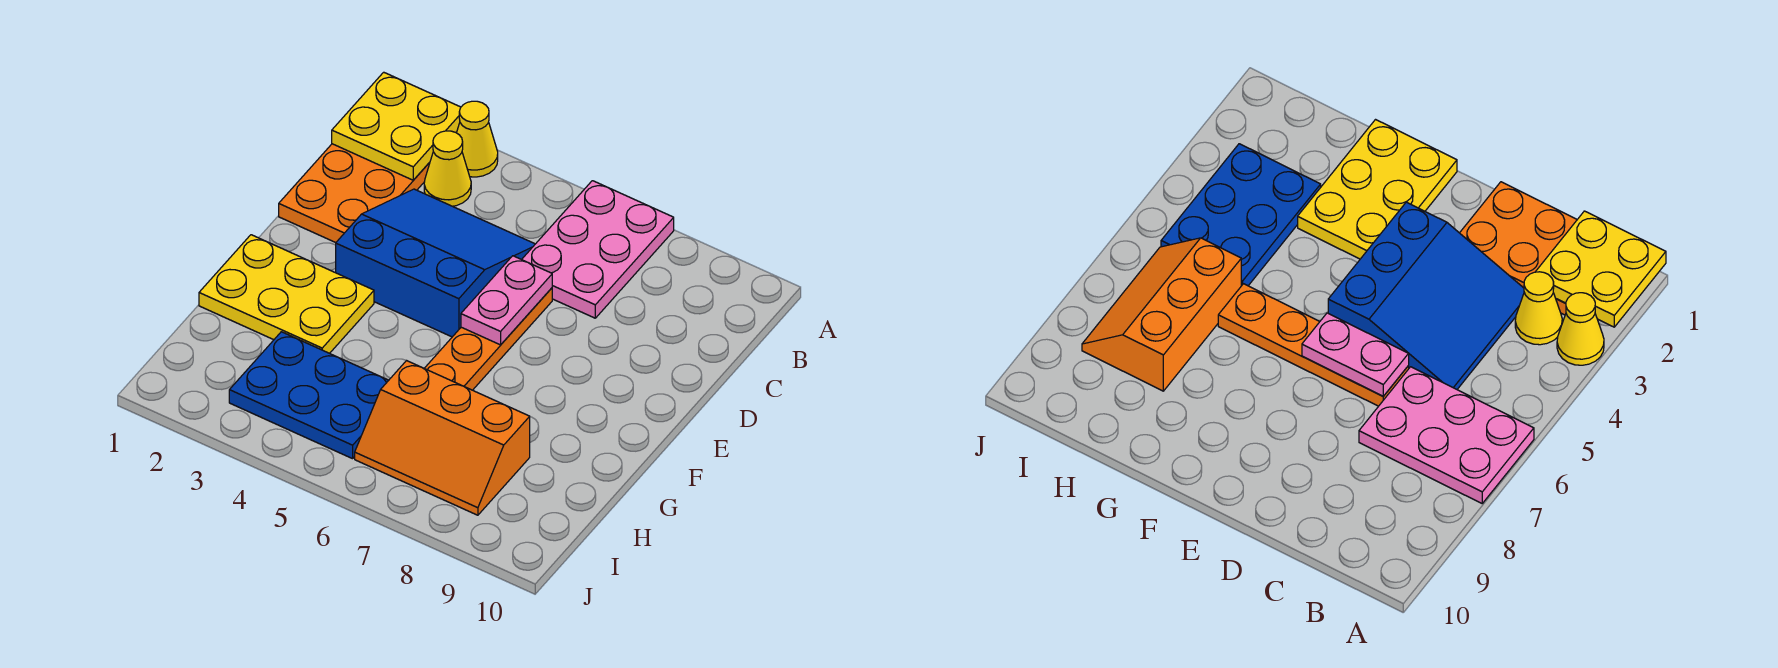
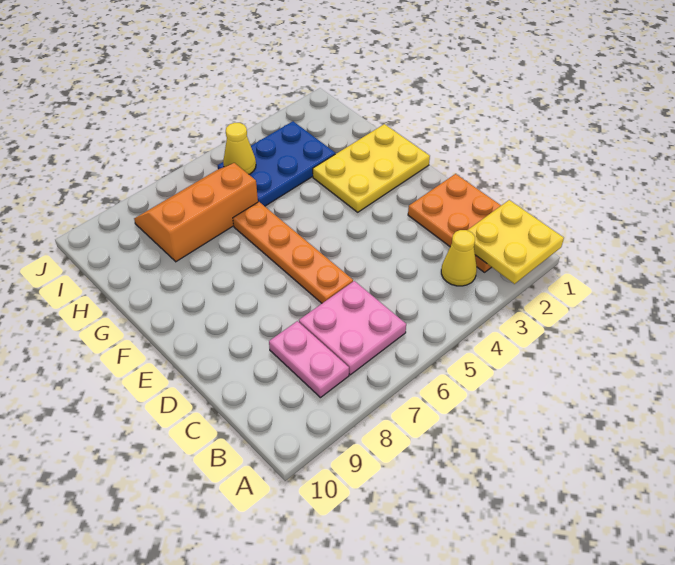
yellow cone A3 level 1 -> yellow cone I5 level 2
pink plate A6:C7 level 1 -> pink plate B6:C7 level 1
blue slope C3:E5 level 1 top E -> none
pink plate D6:E6 level 2 -> pink plate B8:C8 level 1

